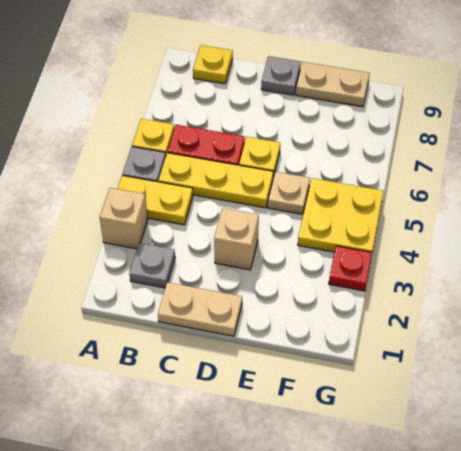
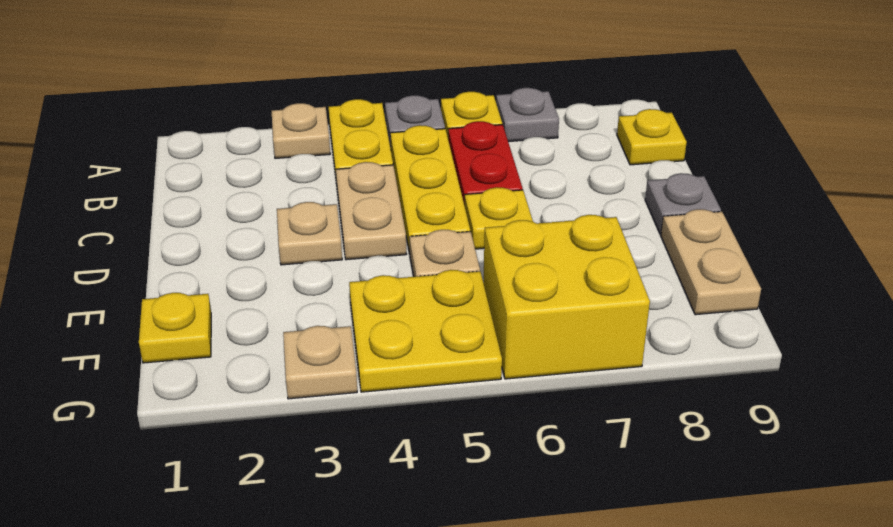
tan brick A3 level 1 -> tan plate A3 level 1
grey plate B2 level 1 -> grey plate A7 level 1
tan plate C1:D1 level 1 -> tan plate C4:D4 level 1
tan brick D3 level 1 -> tan plate D3 level 1
none -> yellow plate F1 level 1
none -> yellow brick F6:G7 level 1
red plate G3 level 1 -> tan plate G3 level 1

